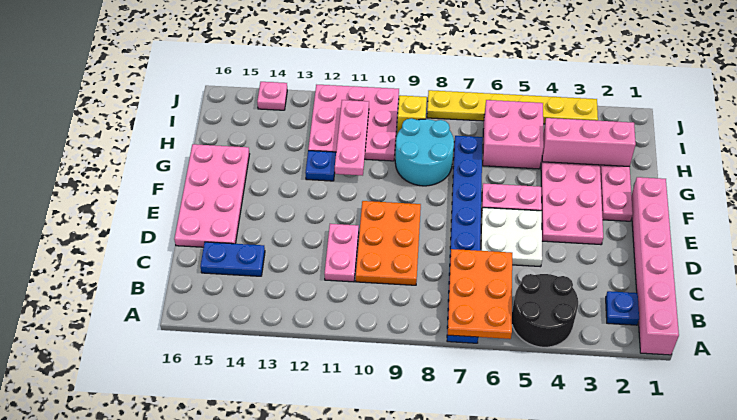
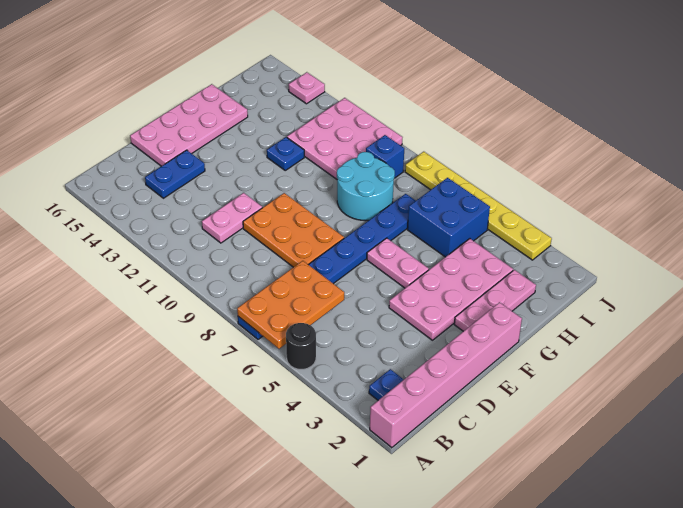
black round brick A4:B5 level 1 -> black round brick A5 level 1
orange plate C9:E10 level 1 -> orange plate D8:E10 level 1
blue plate C14:C15 level 1 -> blue plate C14:D14 level 1
white plate D5:E6 level 1 -> none
pink plate G11:I11 level 2 -> none
pink brick H2:H4 level 2 -> none
pink brick H5:I6 level 1 -> blue brick H5:I6 level 1
yellow brick I9 level 1 -> blue brick I9 level 1

